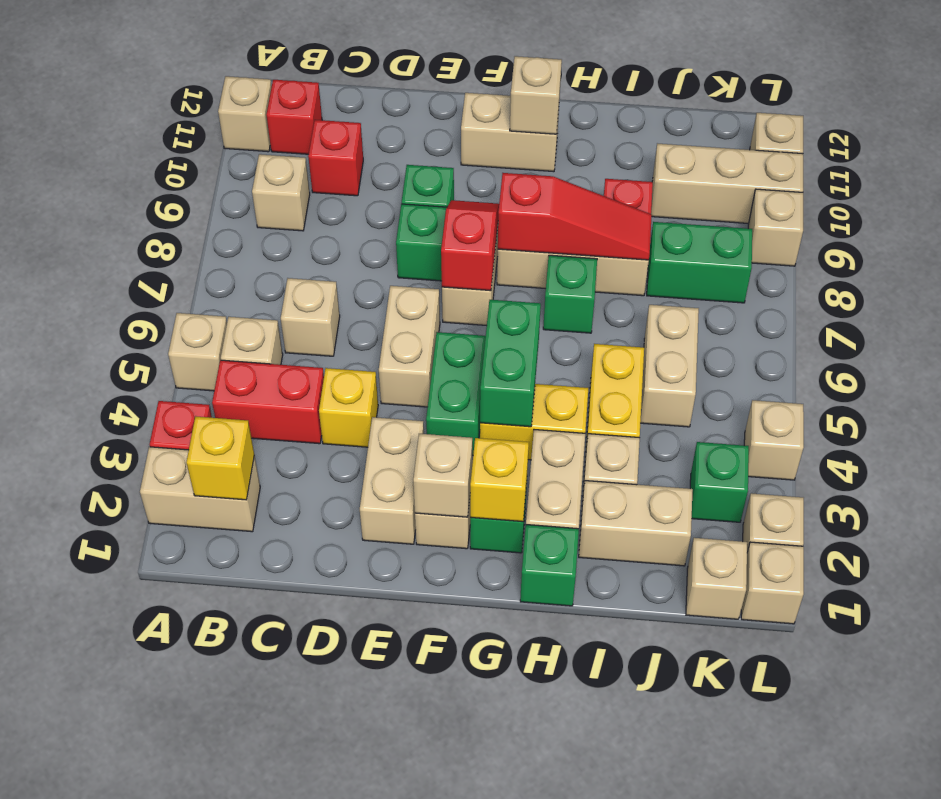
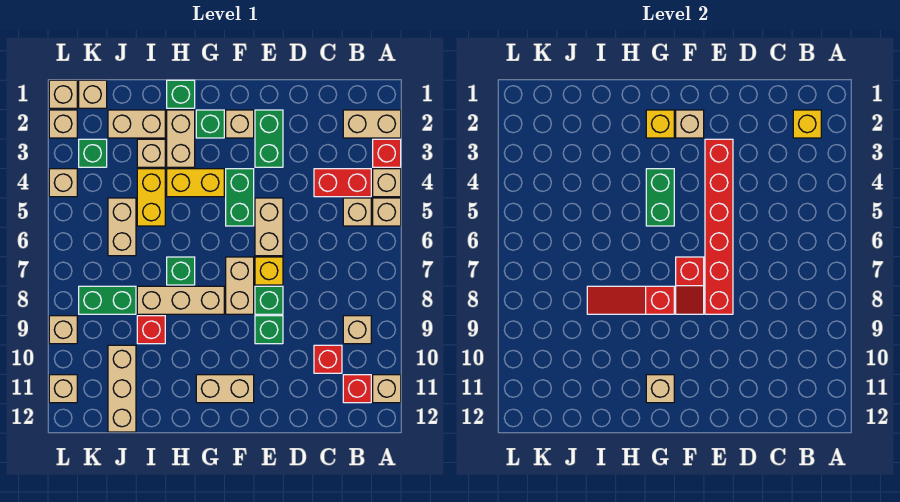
tan brick C6 level 1 -> tan brick A4 level 1
yellow brick D4 level 1 -> yellow brick E7 level 1
tan brick E2:E3 level 1 -> green brick E2:E3 level 1
none -> red brick E3:E8 level 2
tan brick J10:L10 level 1 -> tan brick J10:J12 level 1

